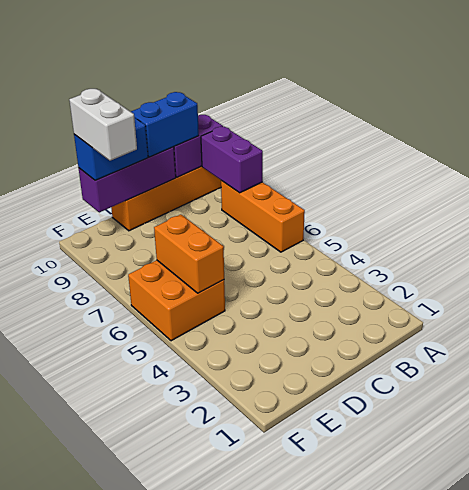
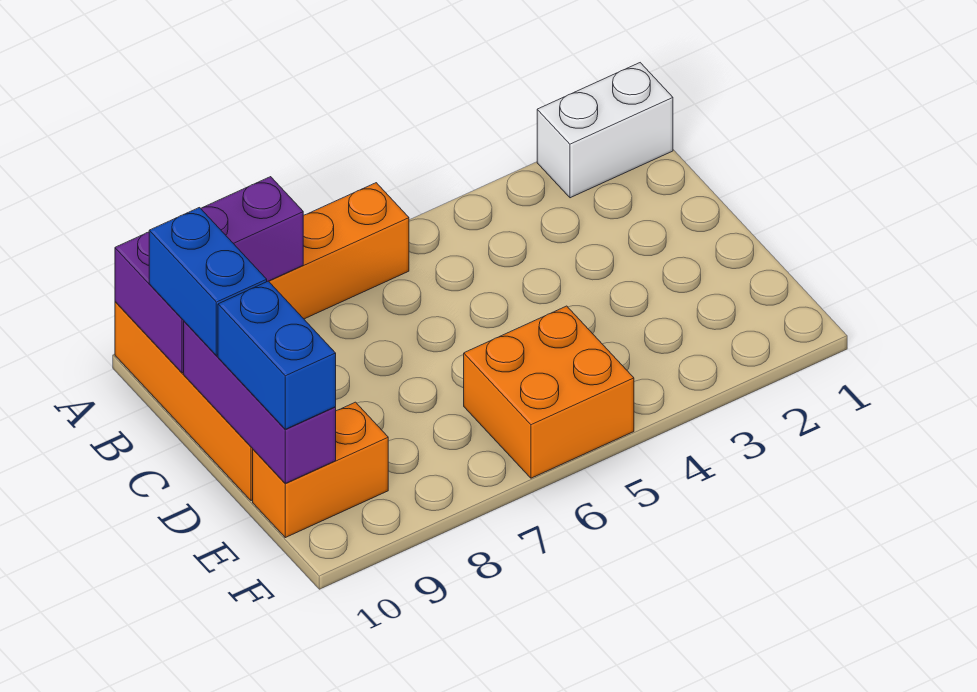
orange brick E5:E6 level 2 -> orange brick E9:E10 level 1
white brick E9:E10 level 4 -> white brick A1:A2 level 1

